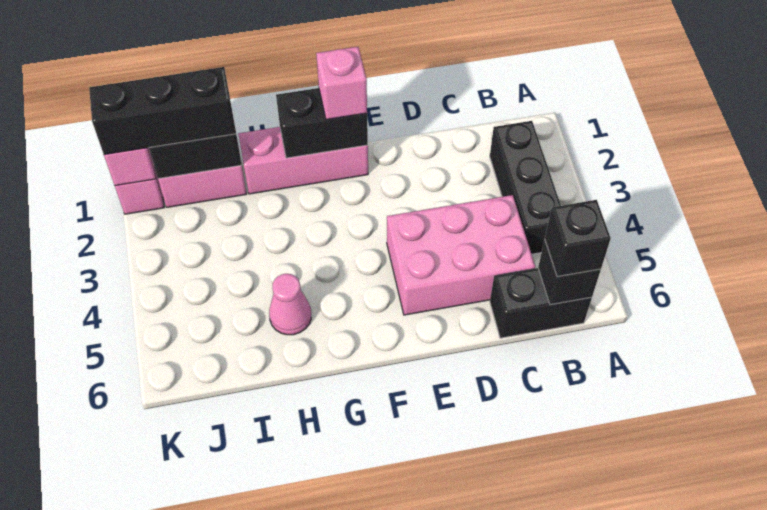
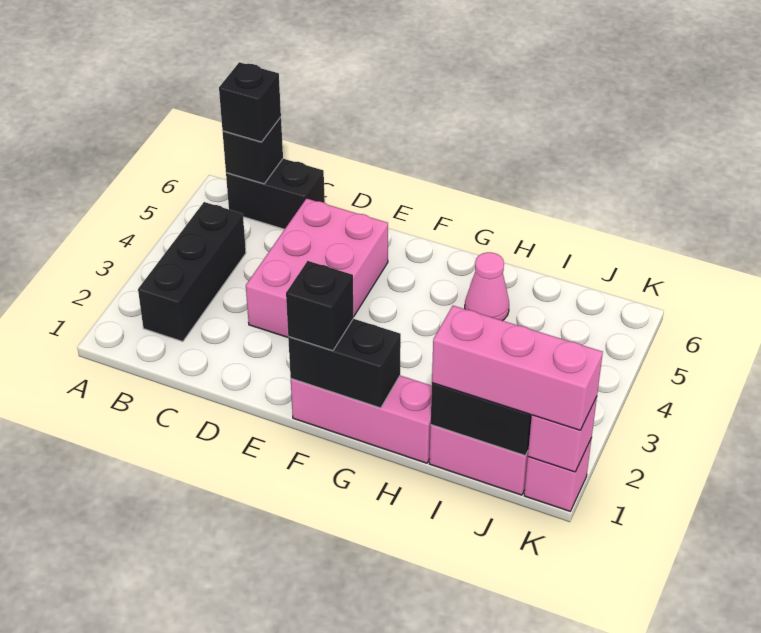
pink brick C4:E5 level 1 -> pink brick D3:E5 level 1
pink brick F1 level 3 -> black brick F1 level 3
black brick I1:K1 level 3 -> pink brick I1:K1 level 3

